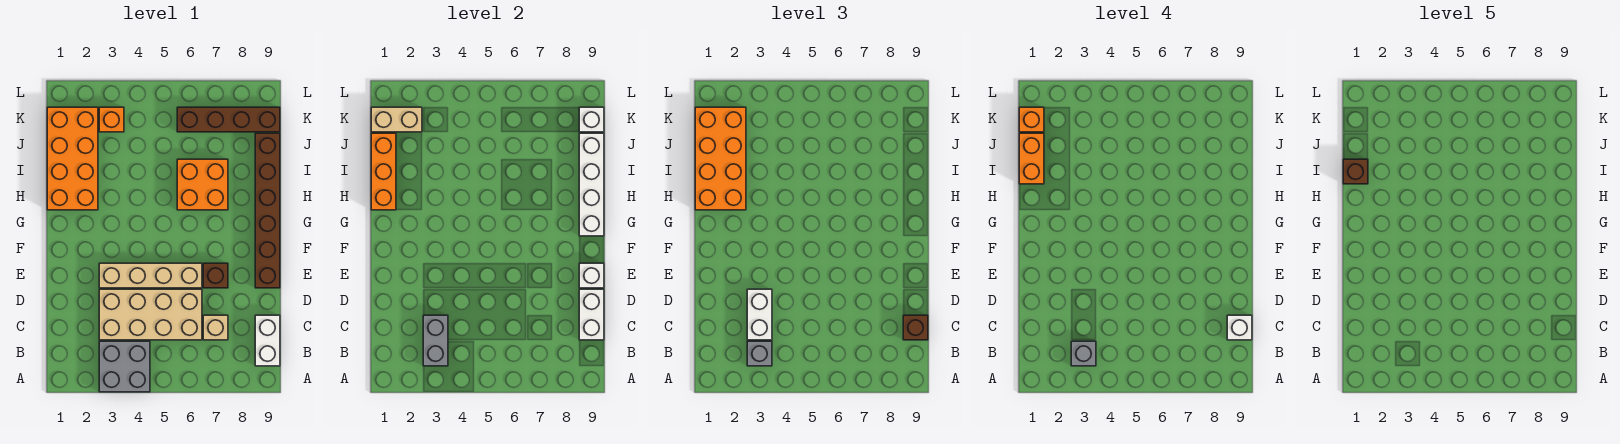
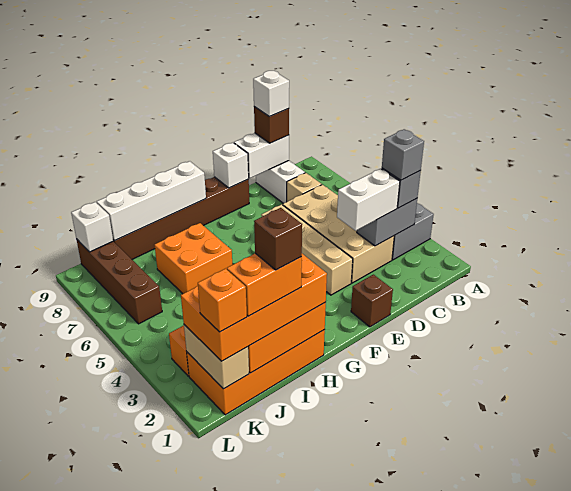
white brick B9:C9 level 1 -> white brick C8:C9 level 1
brown brick E7 level 1 -> brown brick E1 level 1

